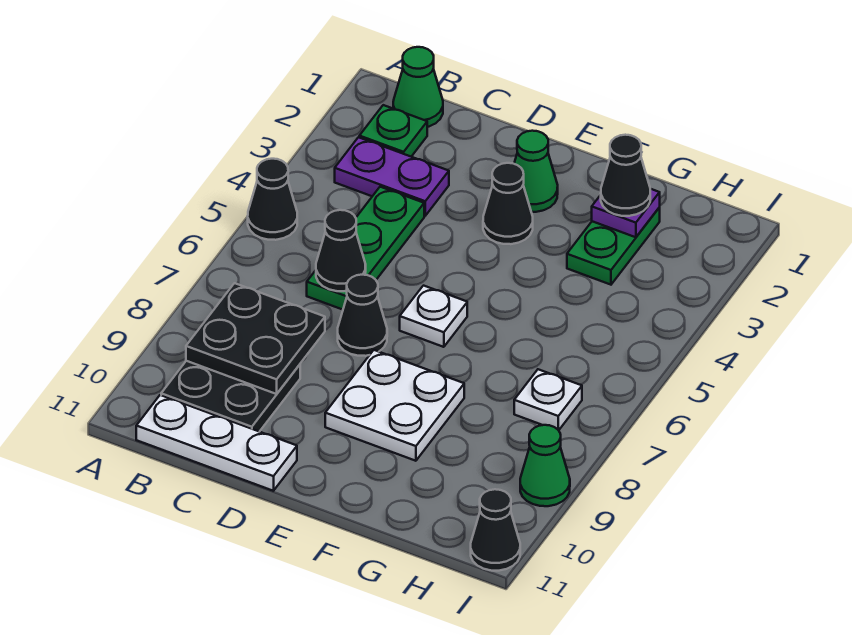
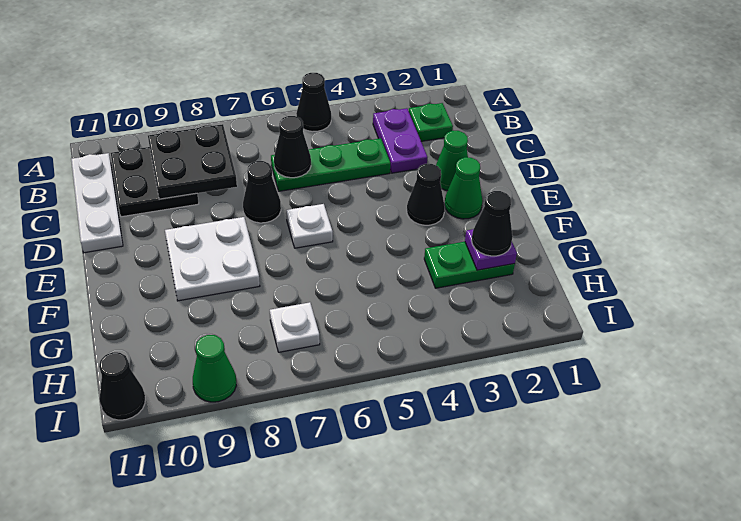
green cone B1 level 1 -> green cone D2 level 1

